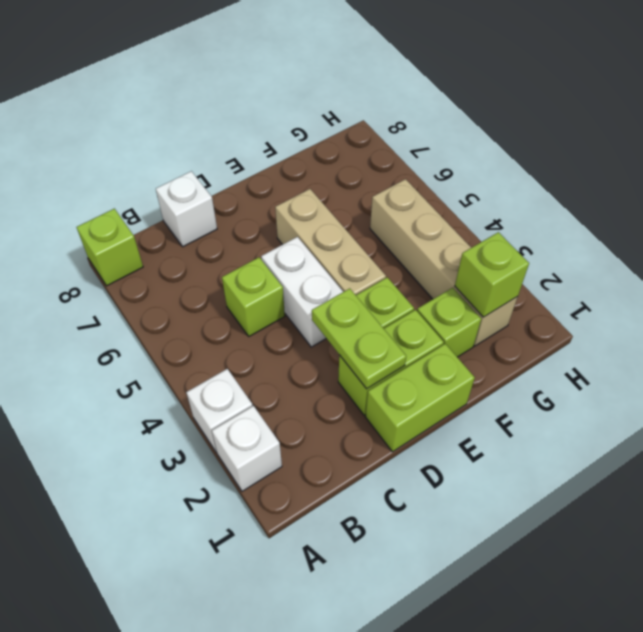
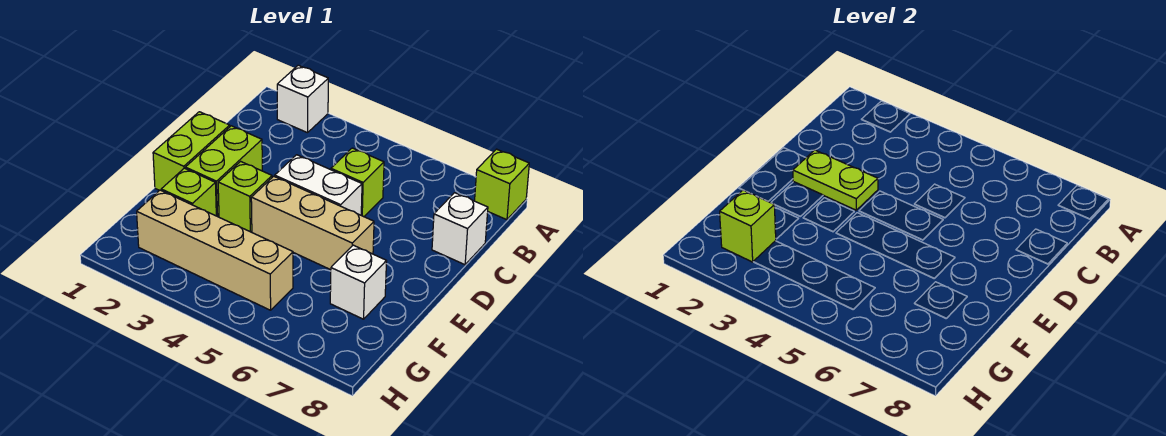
white brick A3 level 1 -> white brick F7 level 1

